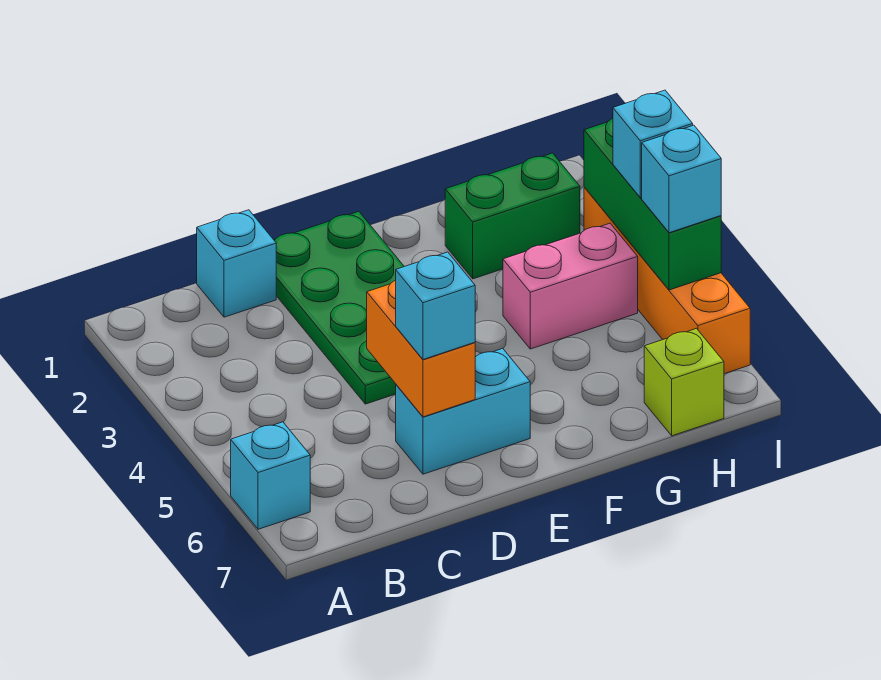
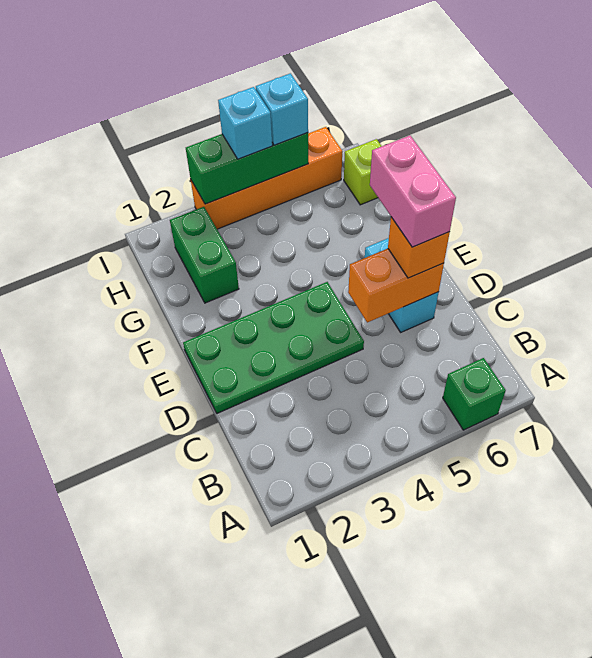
cyan brick A6 level 1 -> green brick A6 level 1
cyan brick C1 level 1 -> none
cyan brick D6 level 3 -> orange brick D6 level 3
pink brick G4:H4 level 1 -> pink brick D6:E6 level 4

